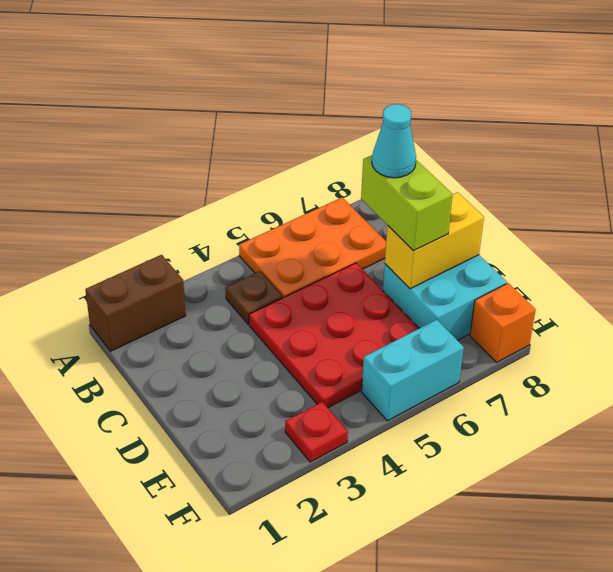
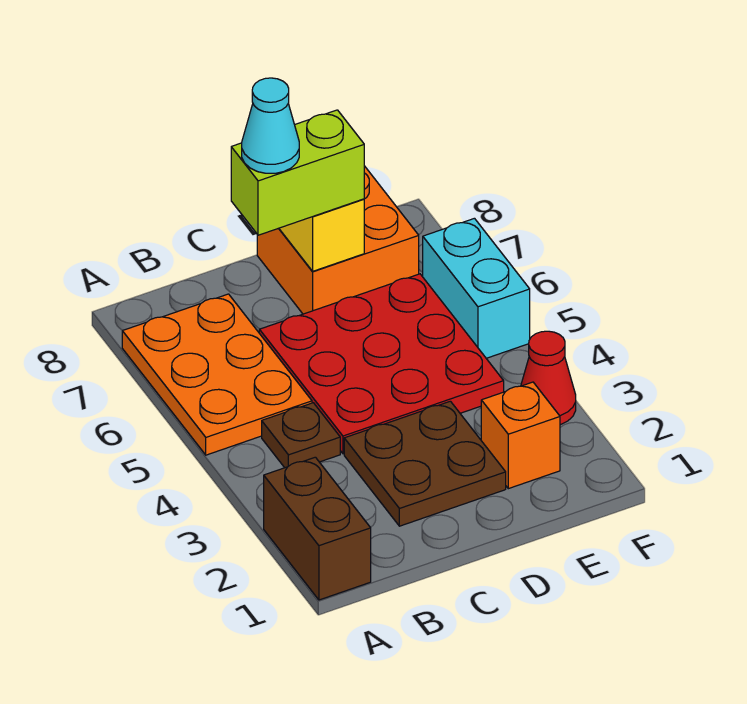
none -> brown plate C2:D3 level 1
cyan brick D7:E8 level 1 -> orange brick D7:E8 level 1
red plate F3 level 1 -> red cone F3 level 1
orange brick F8 level 1 -> orange brick E2 level 1

